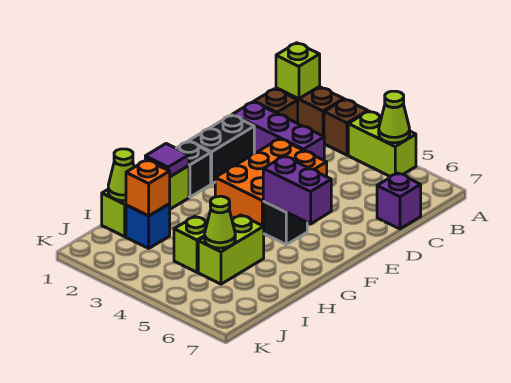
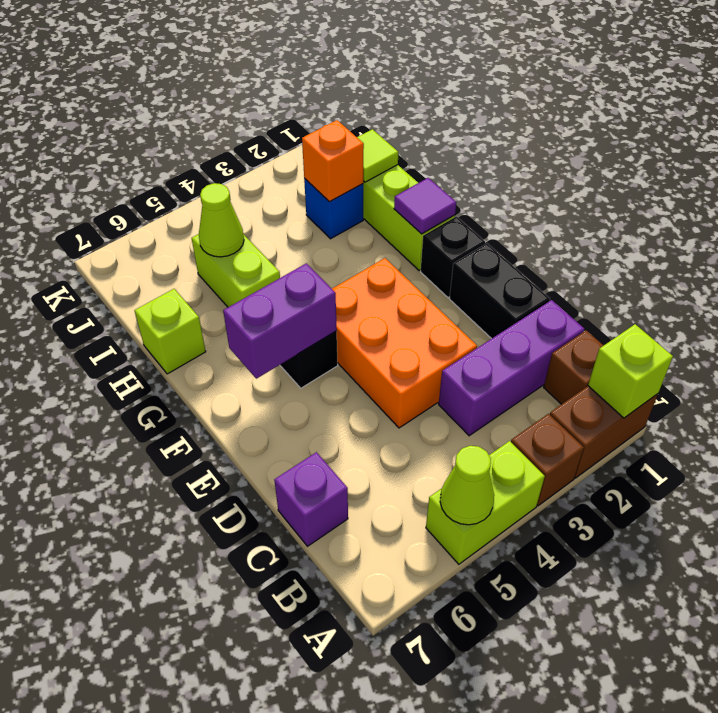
lime cone I1 level 2 -> lime tile I1 level 2
lime brick I4 level 1 -> lime brick H7 level 1

